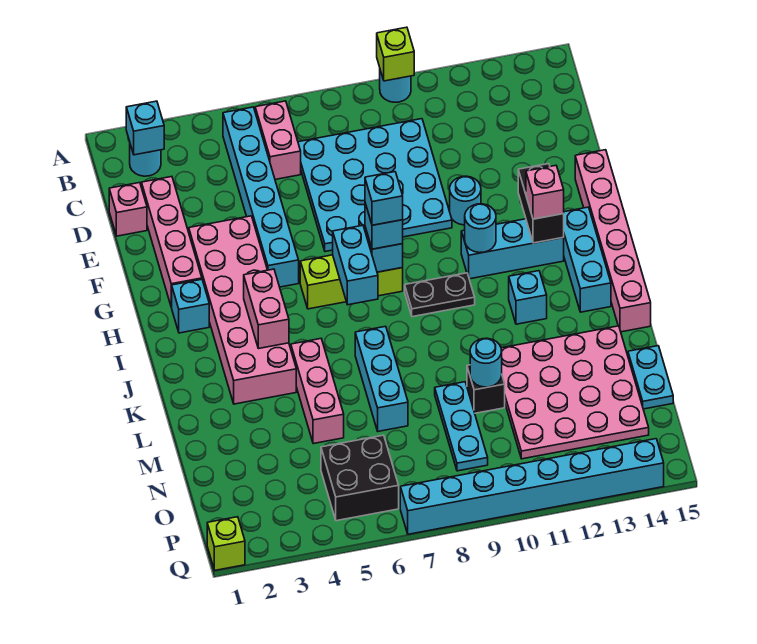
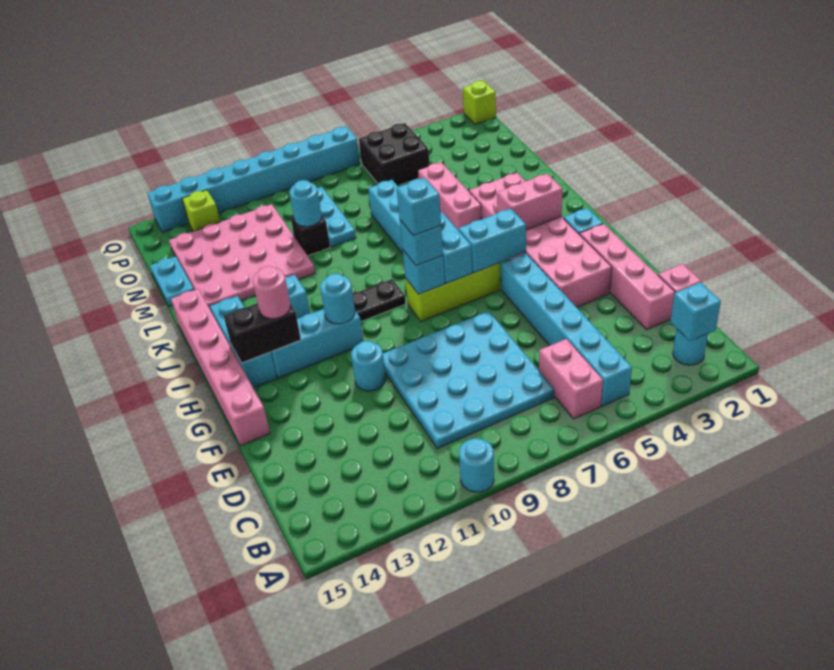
lime brick A10 level 2 -> lime brick P13 level 1
black brick G13:H13 level 2 -> black brick H13:H14 level 2
none -> cyan brick H5:H6 level 2
pink brick H13 level 3 -> pink round brick H13 level 3
pink brick I4:J4 level 2 -> pink brick I3:I4 level 2

